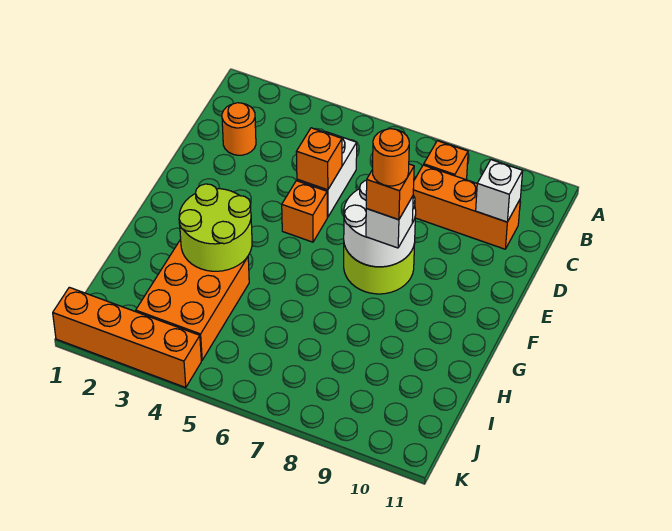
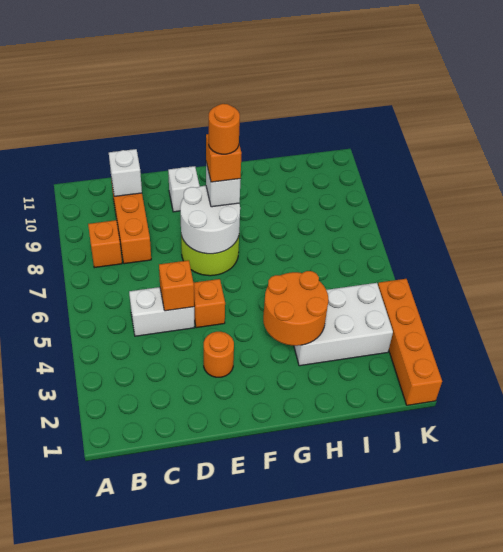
orange round brick C2 level 1 -> orange round brick E3 level 1
none -> white brick E10 level 1
lime round brick G3:H4 level 2 -> orange round brick G3:H4 level 2
orange brick H3:J4 level 1 -> white brick H3:J4 level 1

